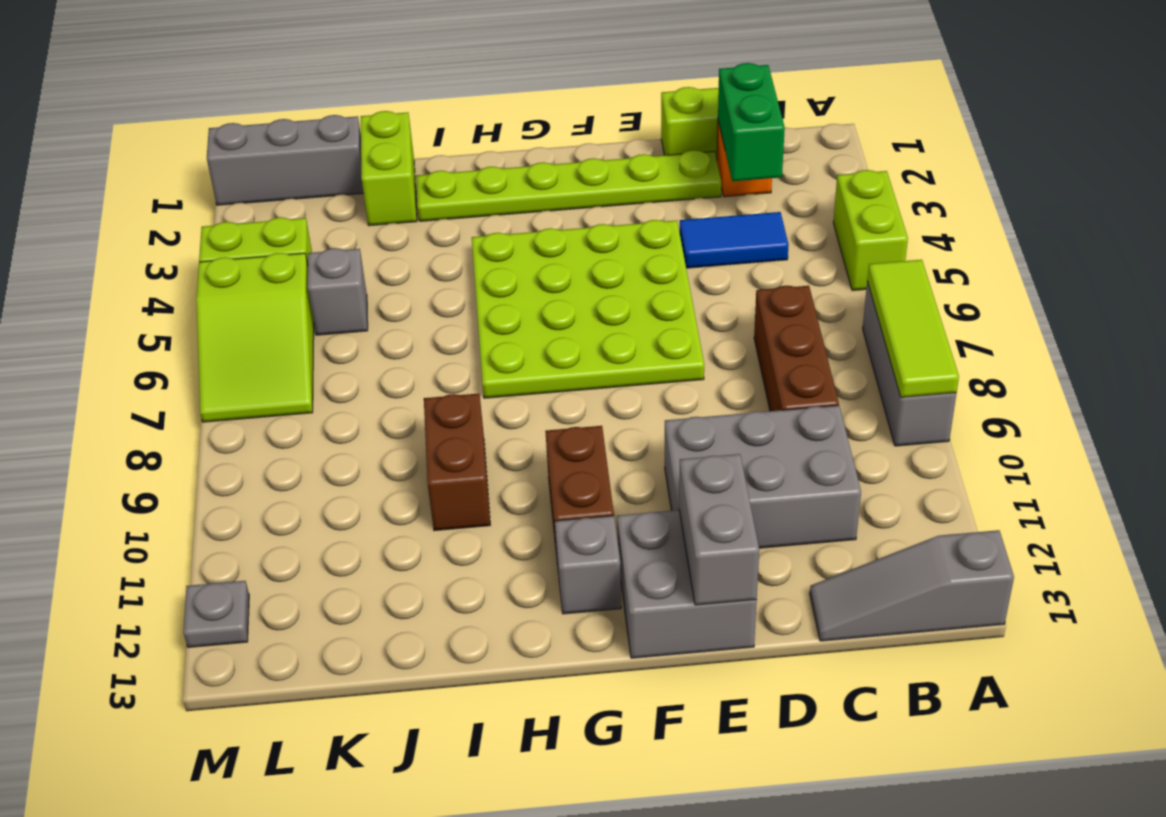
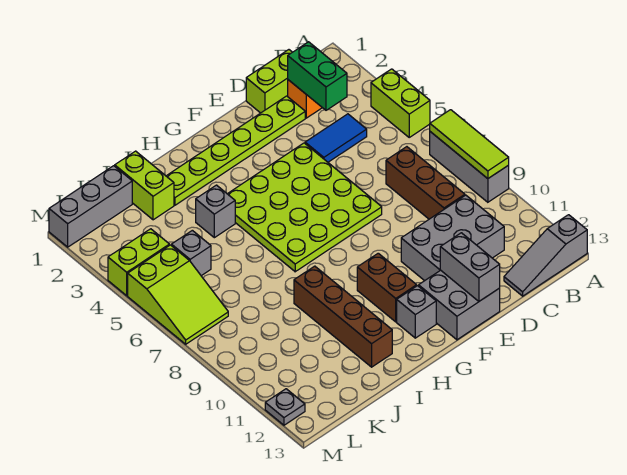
none -> grey brick I4 level 1
brown brick I9:I10 level 1 -> brown brick I9:I12 level 1

